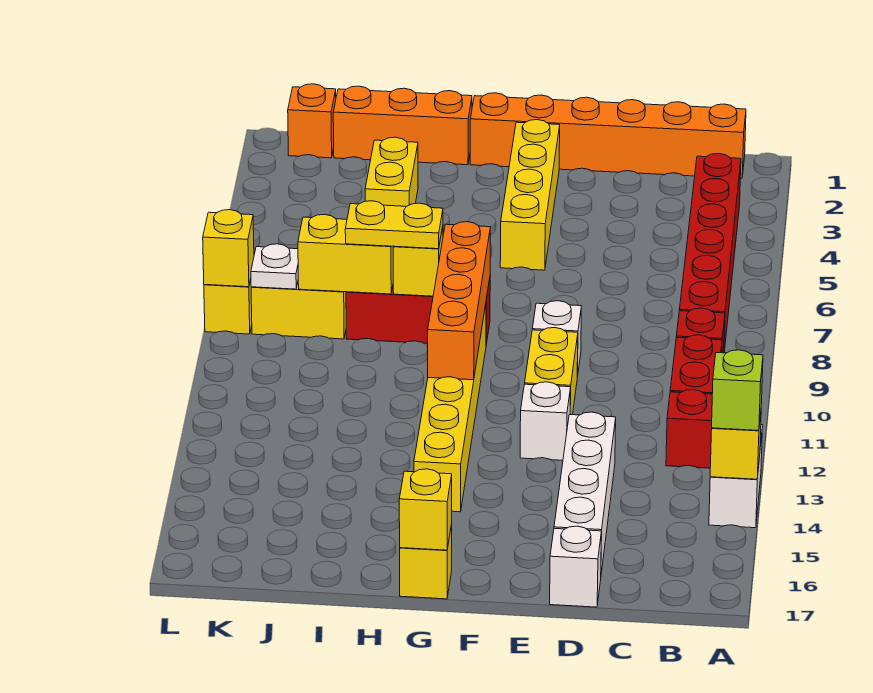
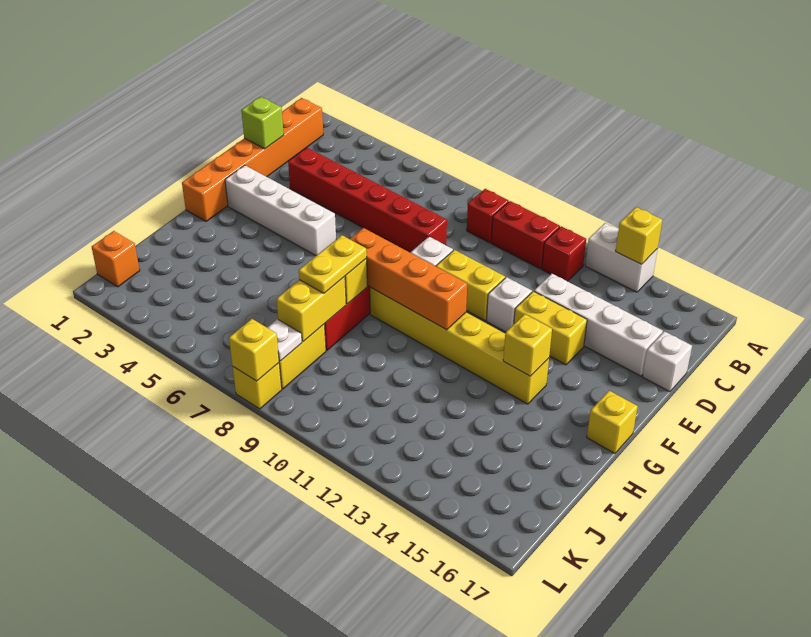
lime brick A14 level 3 -> lime brick D1 level 2
red brick B3:B8 level 1 -> red brick D3:D8 level 1
yellow brick F2:F5 level 1 -> white brick F2:F5 level 1
yellow brick G17 level 2 -> yellow brick G14 level 2
orange brick H1:J1 level 1 -> none
yellow brick I3:I4 level 1 -> yellow brick E13:E14 level 1

